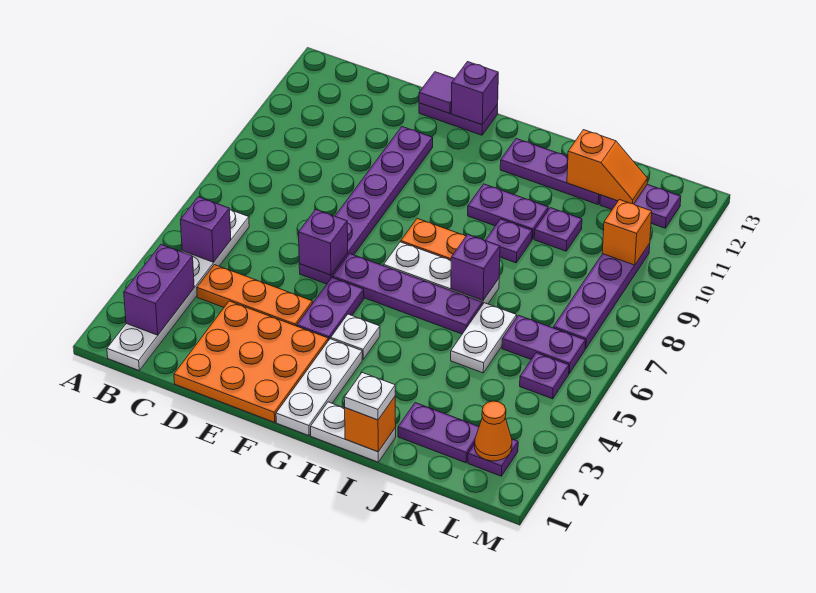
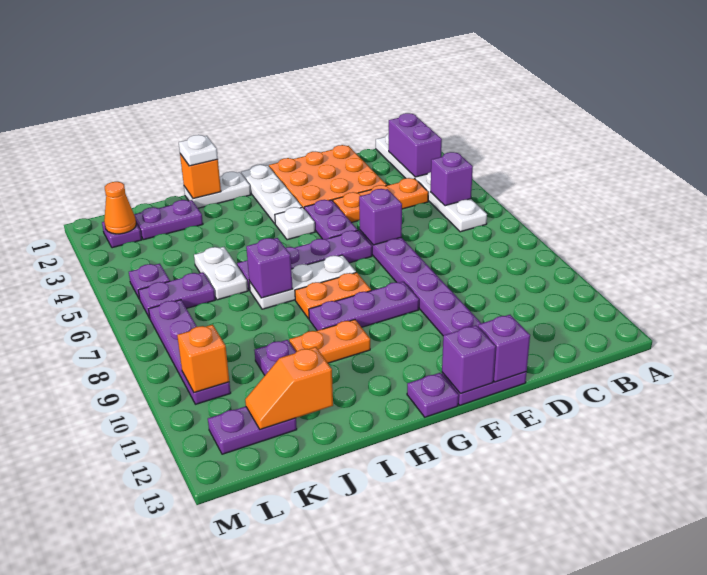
purple tile E13 level 2 -> purple brick E13 level 2
purple plate H10:I10 level 1 -> orange plate H10:I10 level 1
purple plate H12:J12 level 1 -> purple plate F9:H9 level 1
purple plate I9 level 1 -> purple plate G13 level 1

